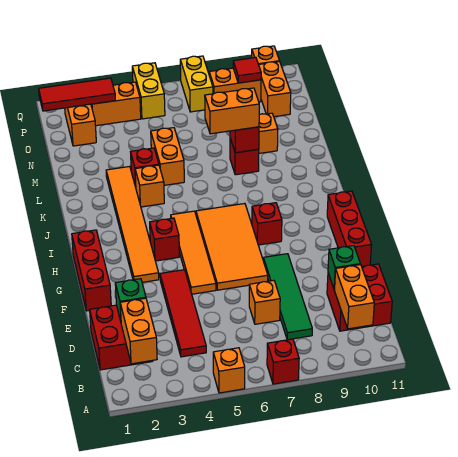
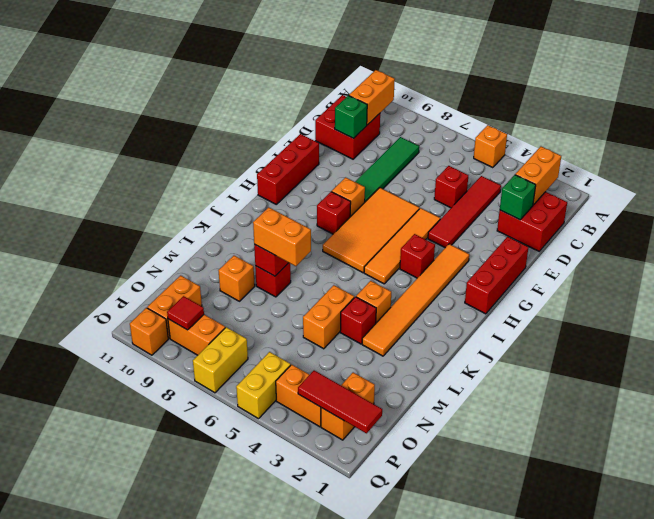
red brick A7 level 1 -> red brick D5 level 1
orange brick D7 level 1 -> orange brick G8 level 1

